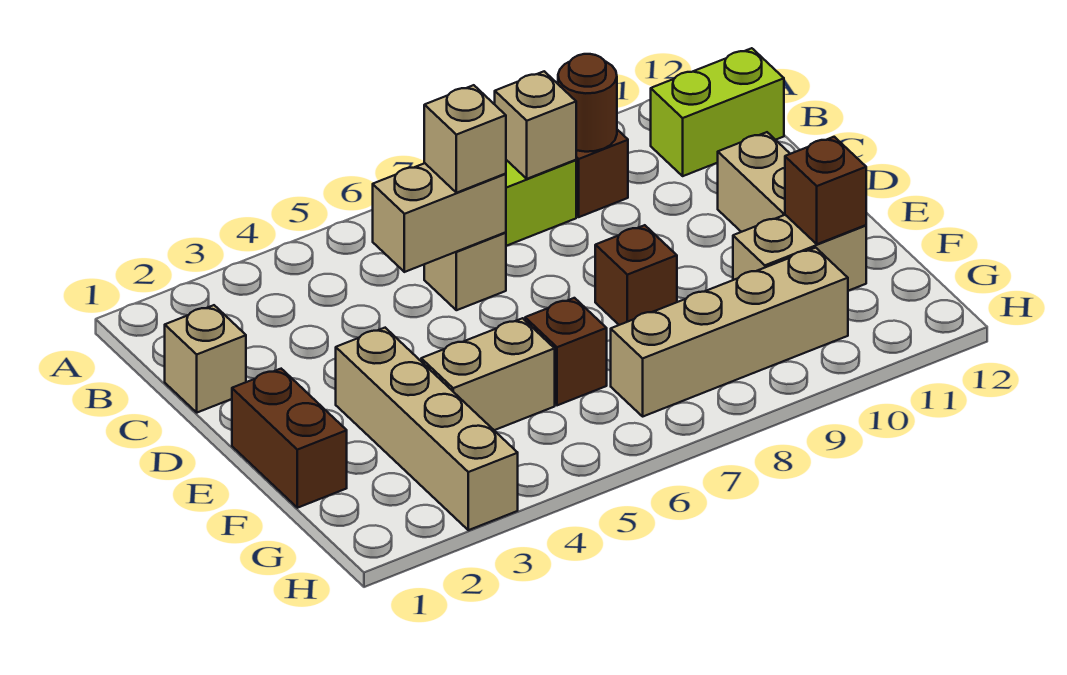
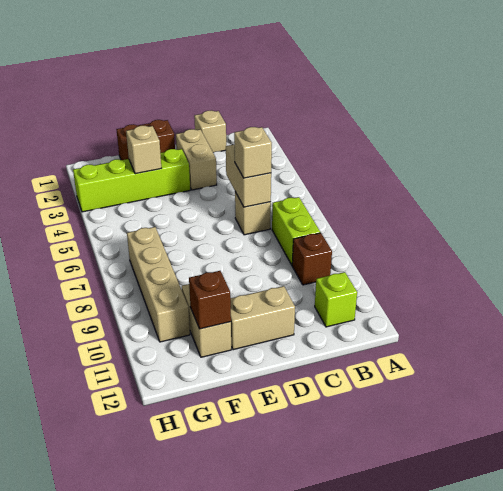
tan brick B8 level 2 -> tan brick F3 level 2
brown round brick B9 level 2 -> none
lime brick B11:B12 level 1 -> lime brick B11 level 1
tan brick E3:H3 level 1 -> lime brick E3:H3 level 1
brown brick E8 level 1 -> none
tan brick F4:F5 level 1 -> tan brick D2:D3 level 1
brown brick F6 level 1 -> none

